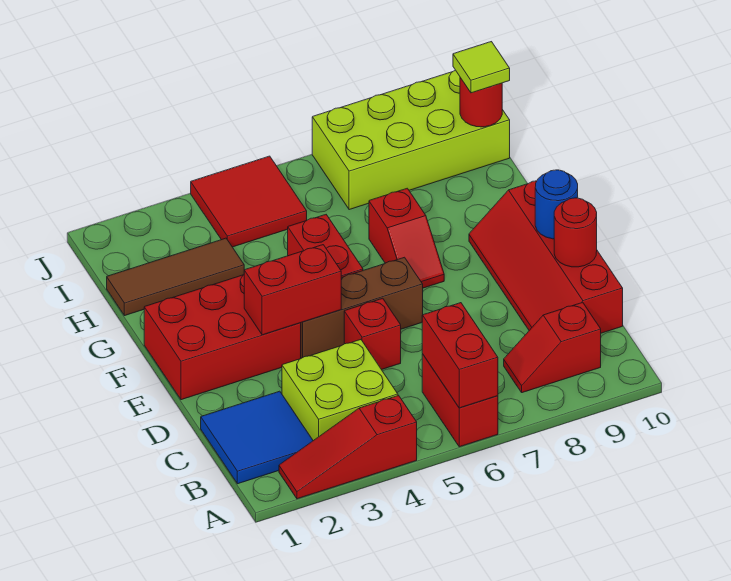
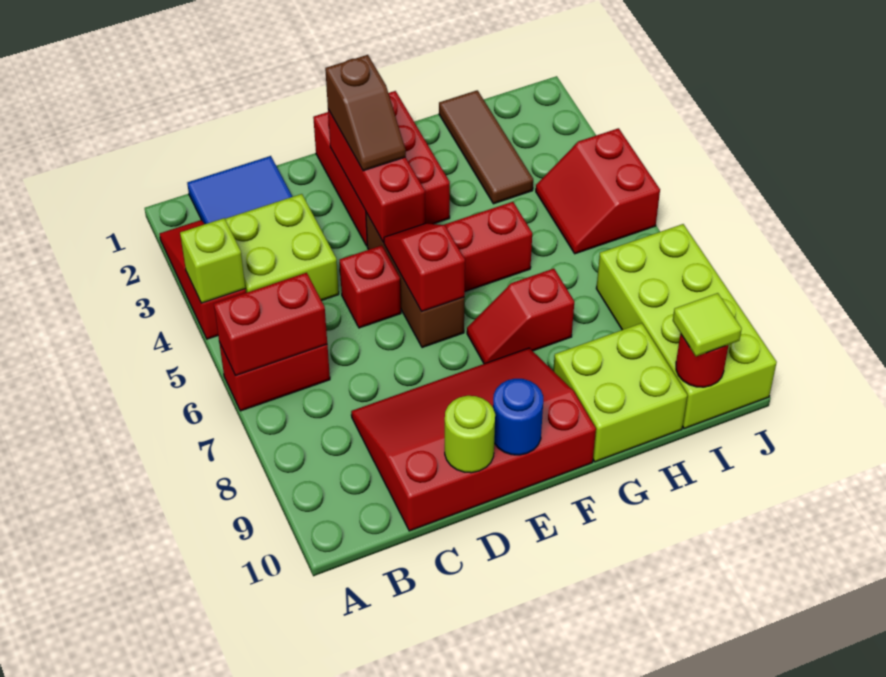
none -> lime brick A4 level 2
red slope B8:B9 level 1 top 9 -> red slope E5:E6 level 2 top 6
red slope C9:F10 level 1 top 10 -> red slope C8:F10 level 1 top 10
red round brick D10 level 2 -> lime round brick D10 level 2
none -> brown slope E2:E3 level 3 top 2
red brick E3:E4 level 2 -> red brick E2:E4 level 2
none -> lime brick G9:H10 level 1
red tile I4:J5 level 1 -> red slope I4:J5 level 1 top J

